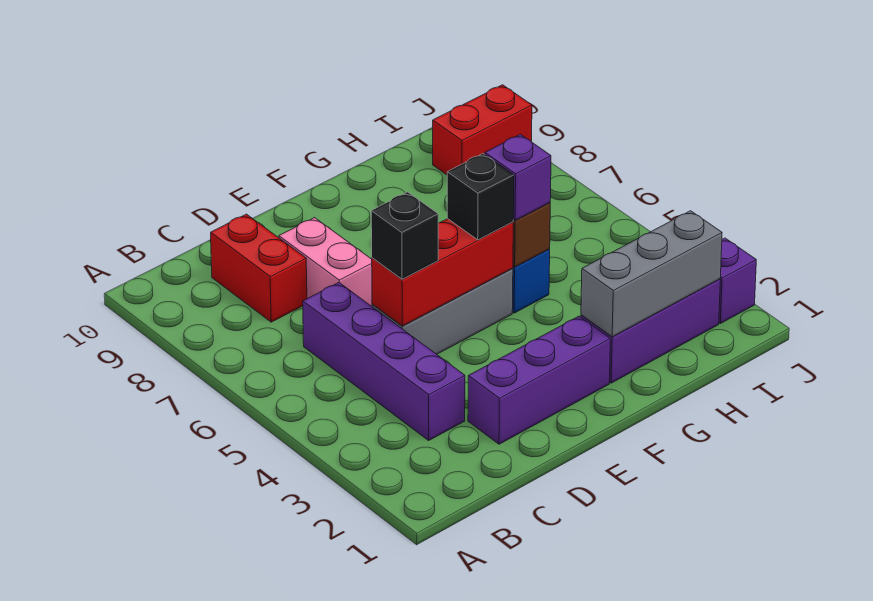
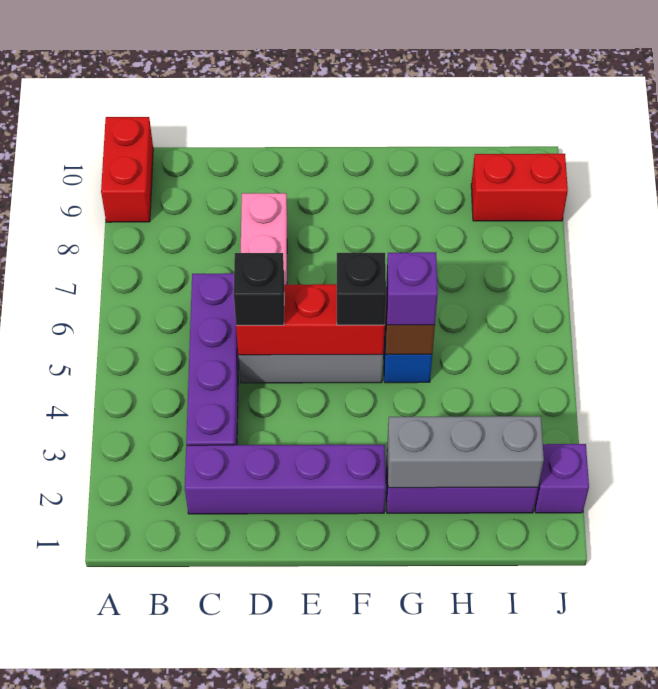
red brick C8:C9 level 1 -> red brick A9:A10 level 1
purple brick D2:F2 level 1 -> purple brick C2:F2 level 1

